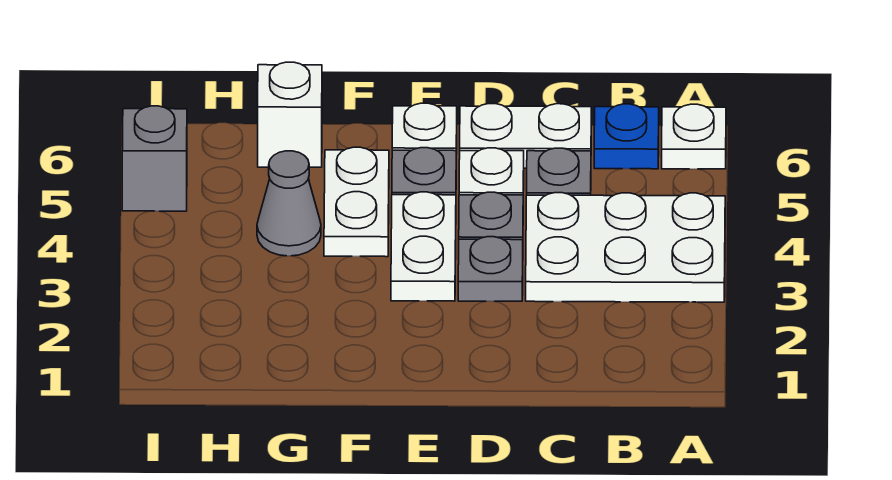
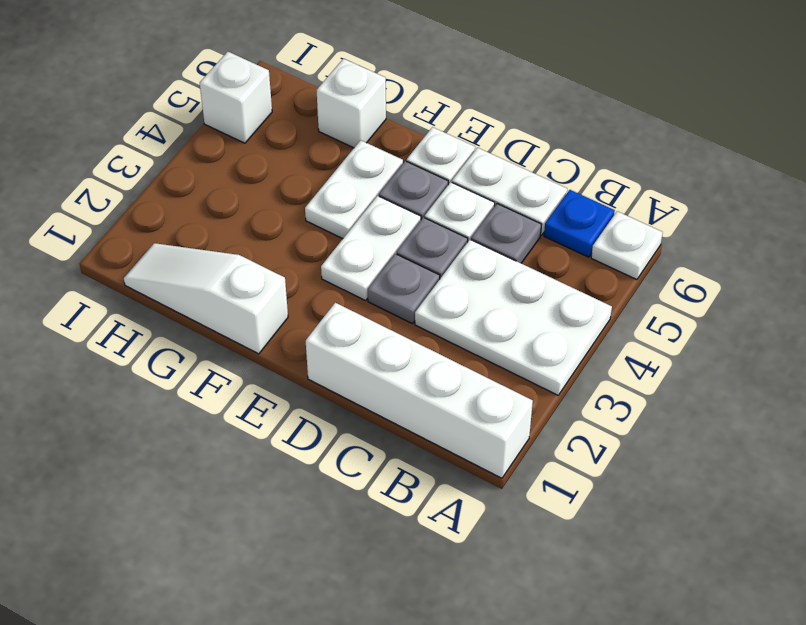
none -> white brick A1:D1 level 1
none -> white slope F1:H1 level 1 top F
grey cone G4 level 1 -> none
grey brick I5 level 1 -> white brick I5 level 1

